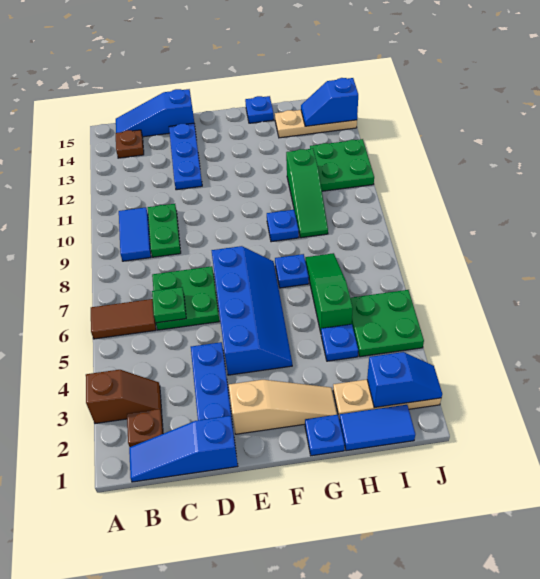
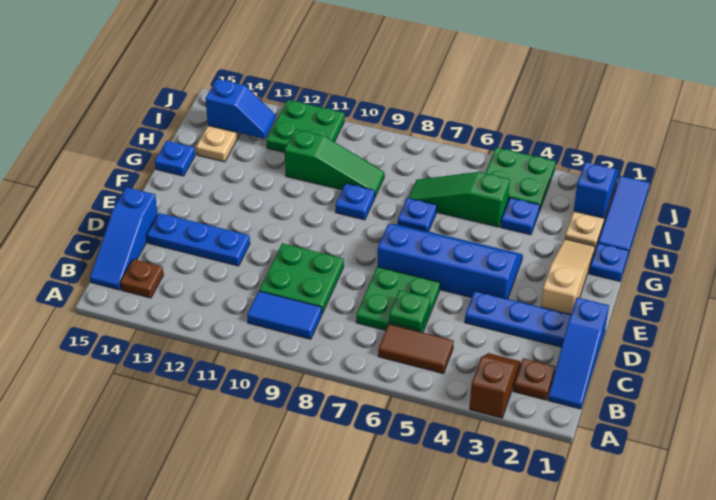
brown tile A6:B6 level 1 -> brown tile B5:B6 level 1
green plate C9:C10 level 1 -> green plate C9:D10 level 1
blue tile H1:I1 level 1 -> blue tile H1:J1 level 1
blue slope I14:J14 level 2 top J -> blue slope I13:I14 level 2 top 14

